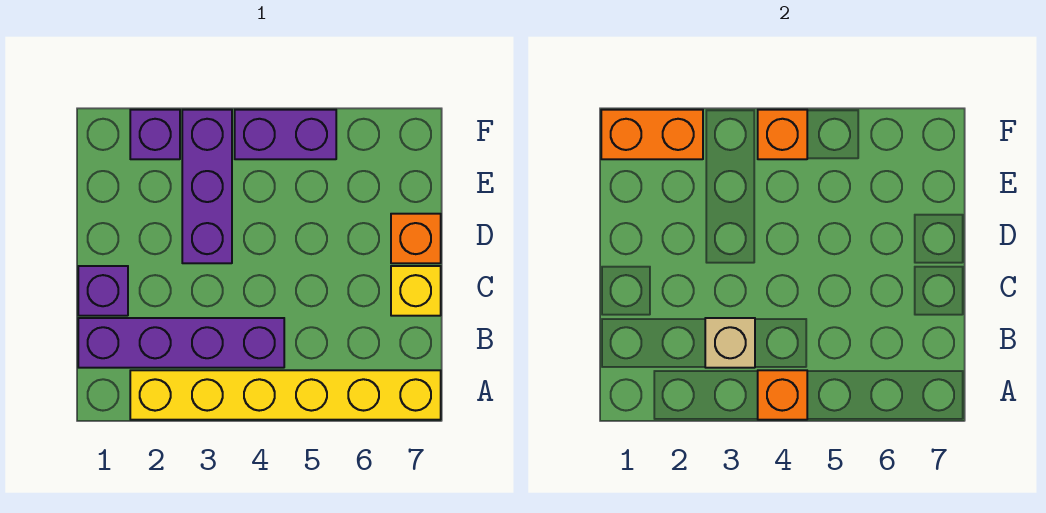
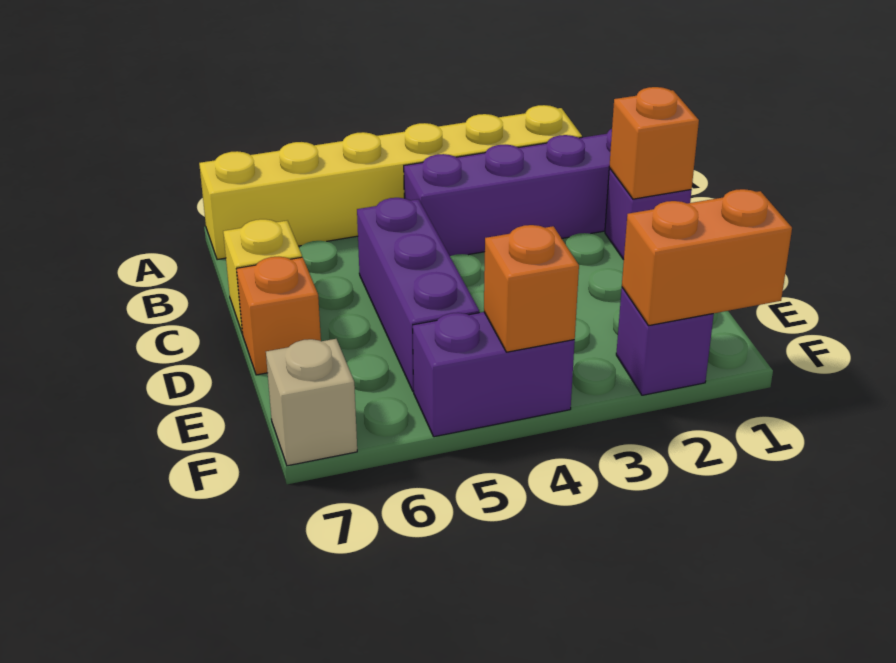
orange brick A4 level 2 -> orange brick C1 level 2
tan brick B3 level 2 -> tan brick F7 level 1
purple brick D3:F3 level 1 -> purple brick C5:E5 level 1

